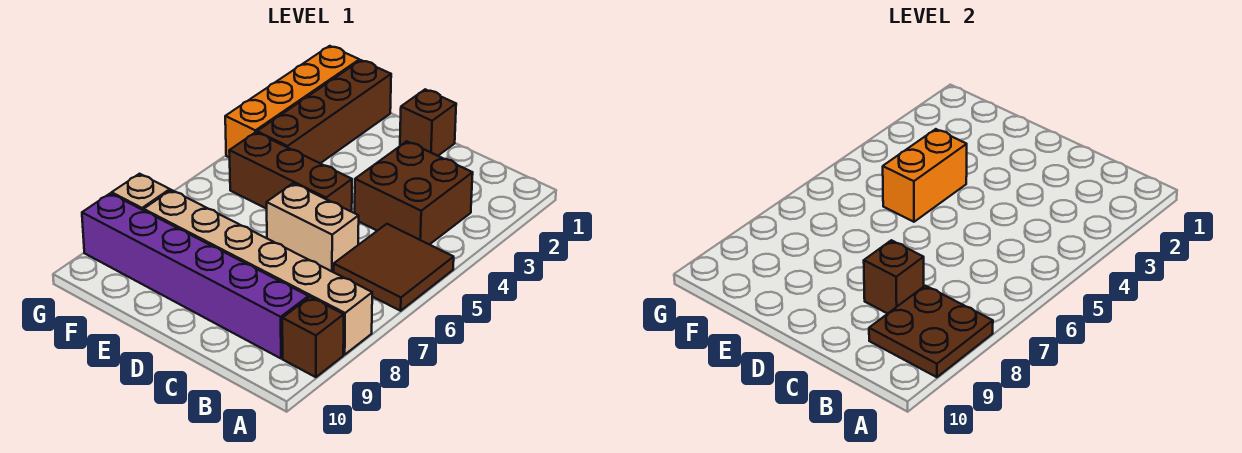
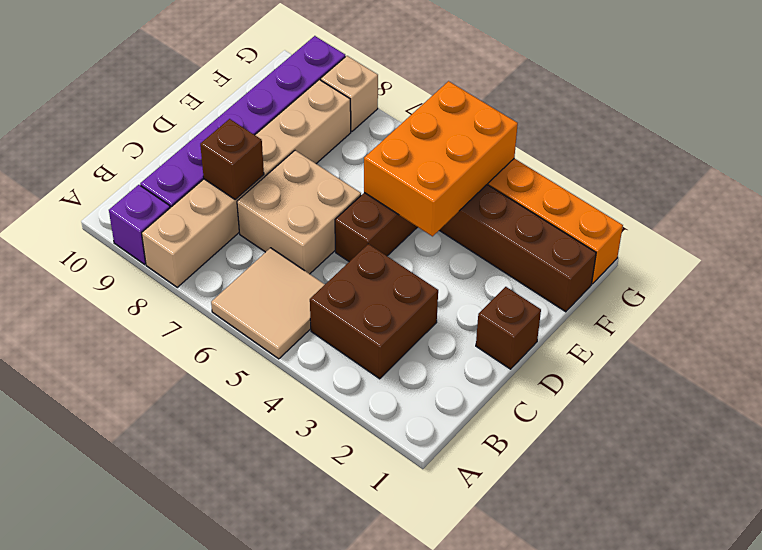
brown tile A5:B6 level 1 -> tan tile A5:B6 level 1
brown plate A8:B9 level 2 -> none
brown brick A9 level 1 -> purple brick A9 level 1
tan brick C6:D6 level 1 -> tan brick C6:D7 level 1
orange brick E4:E5 level 2 -> orange brick E4:G5 level 2

